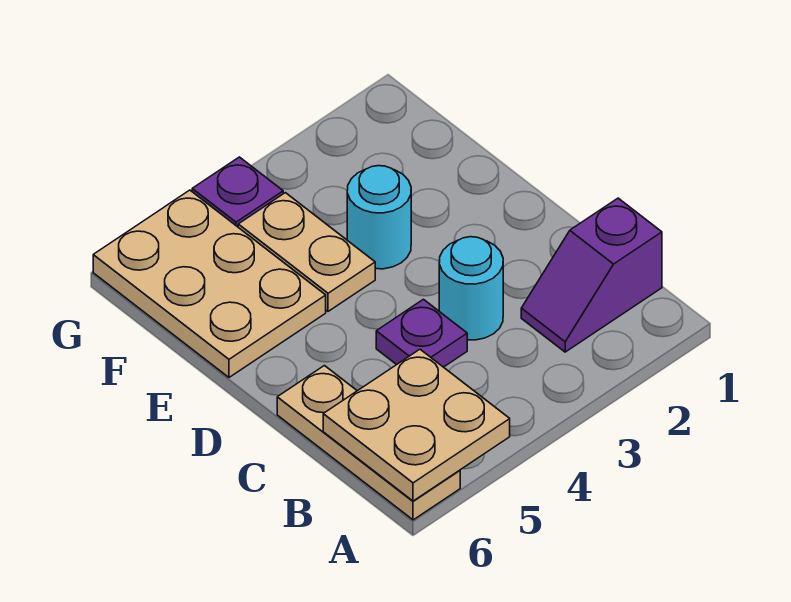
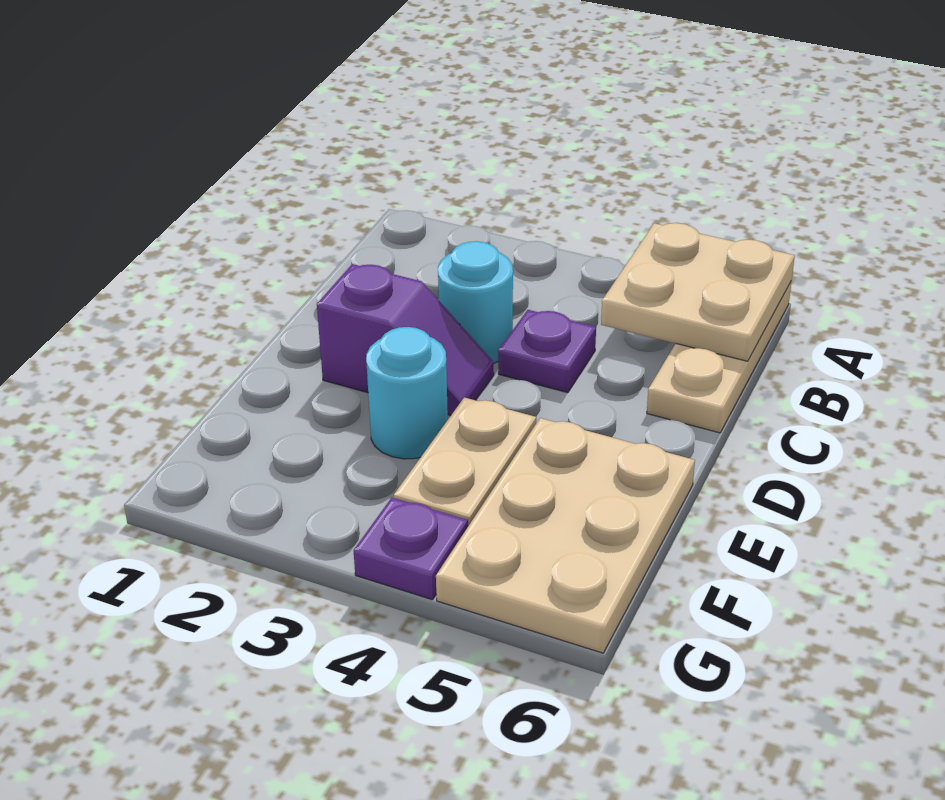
purple slope B1:B2 level 1 top 1 -> purple slope D2:D3 level 1 top 2

